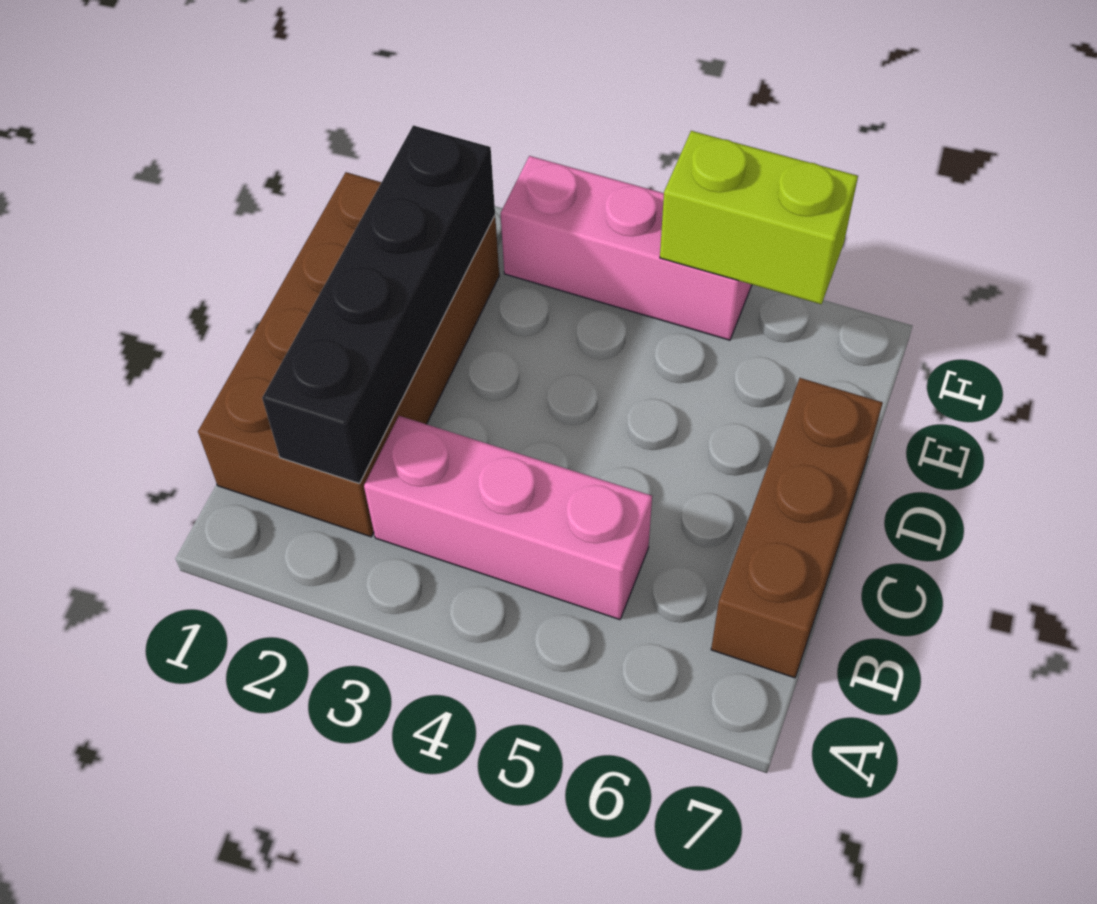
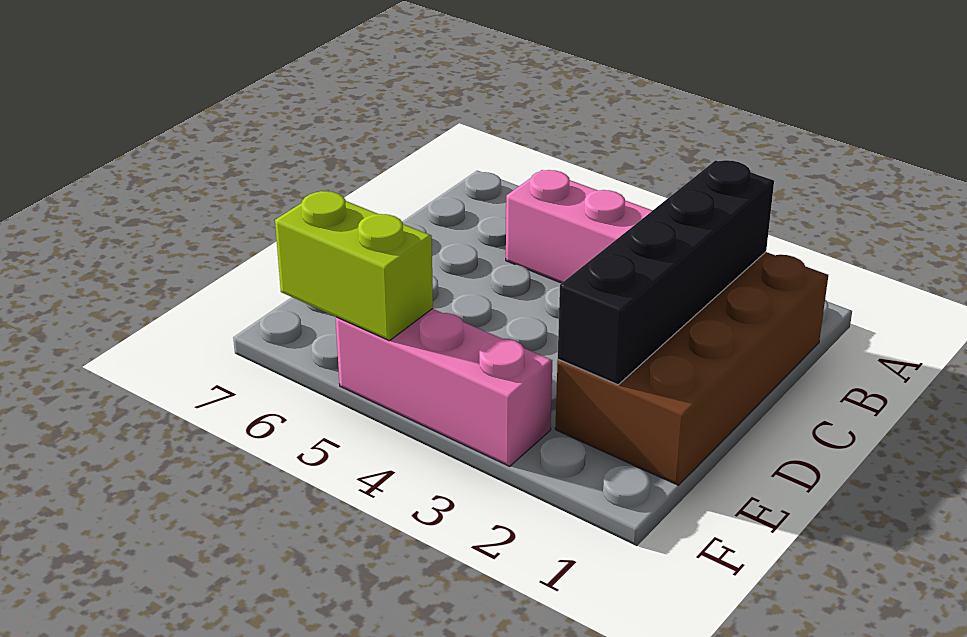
brown brick B7:D7 level 1 -> none

